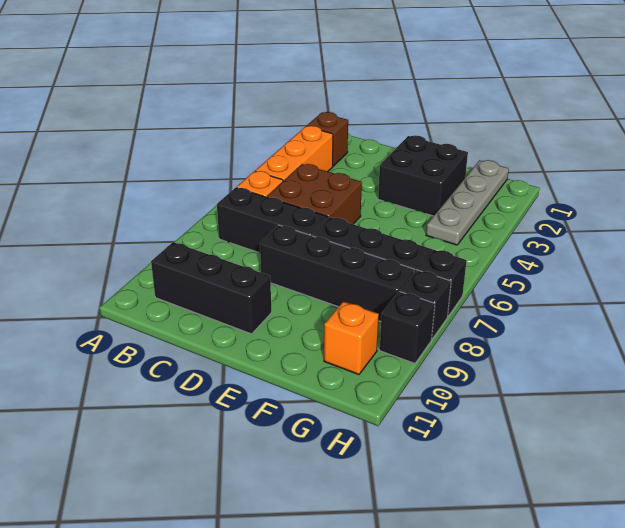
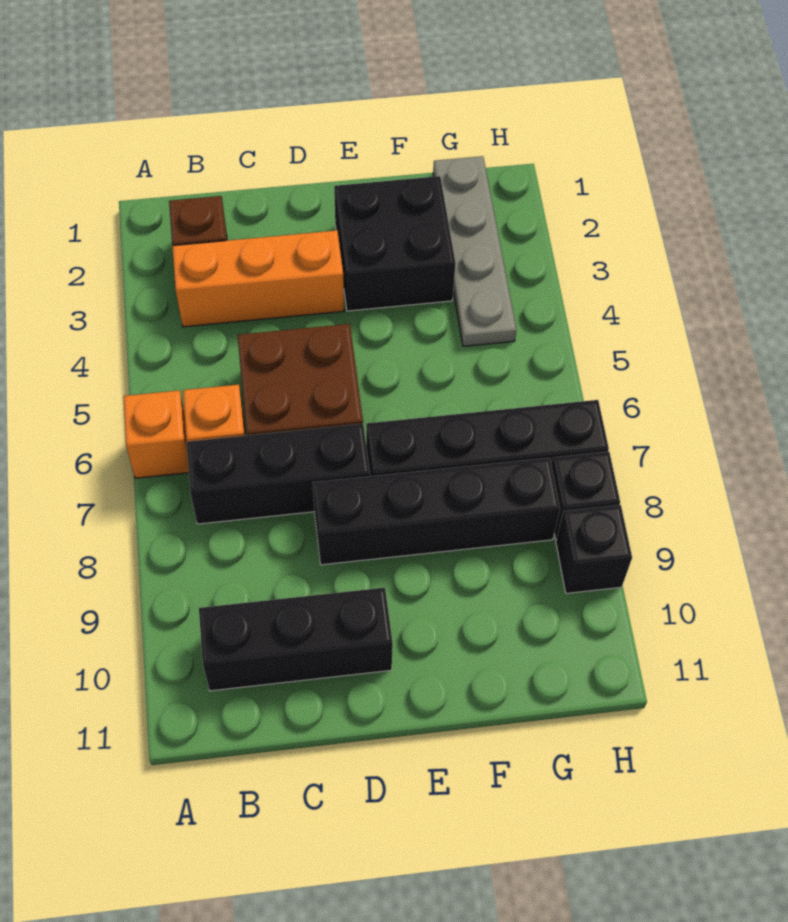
orange brick B3:B5 level 1 -> orange brick B3:D3 level 1
orange brick G10 level 1 -> orange brick A6 level 1

